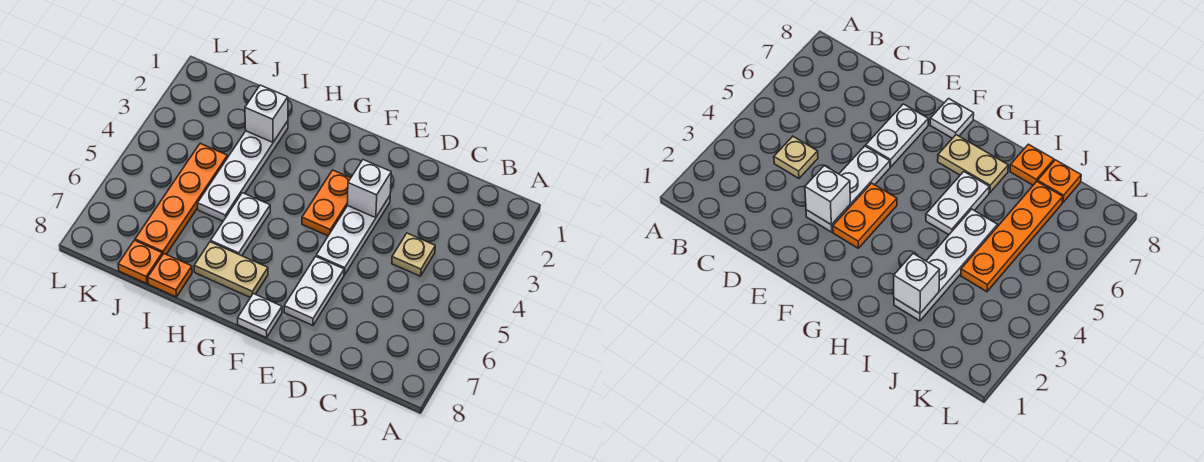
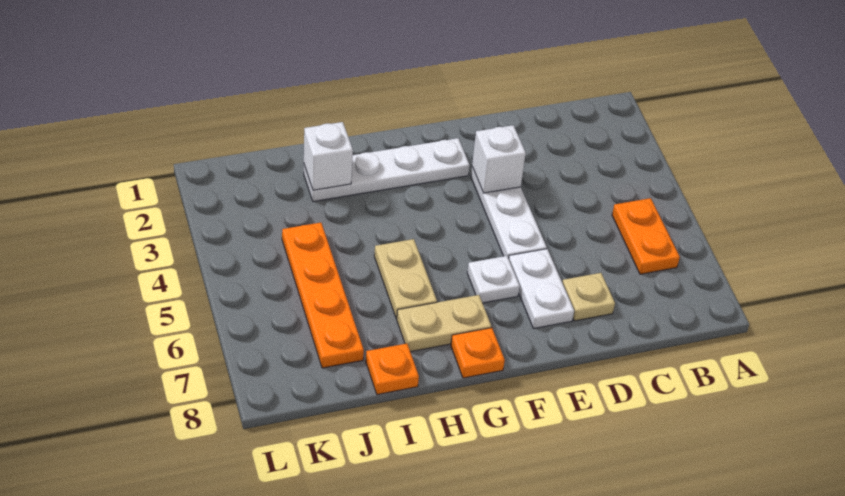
tan plate C4 level 1 -> tan plate D7 level 1
orange plate F3:F4 level 1 -> orange plate B5:B6 level 1
white plate F8 level 1 -> white plate F6 level 1
white plate H5:H6 level 1 -> tan plate H5:H6 level 1
white plate I2:I5 level 1 -> white plate F2:I2 level 1
orange plate J8 level 1 -> orange plate G8 level 1

